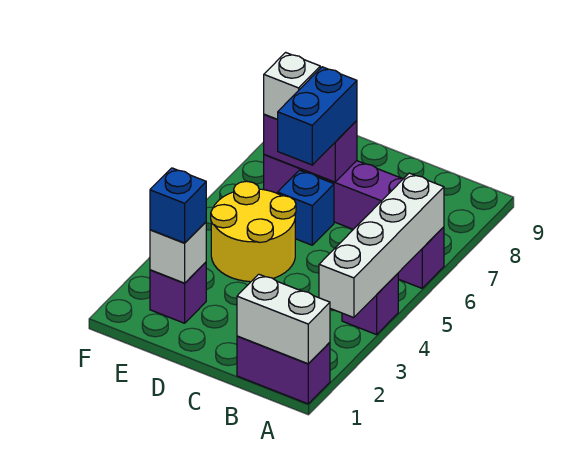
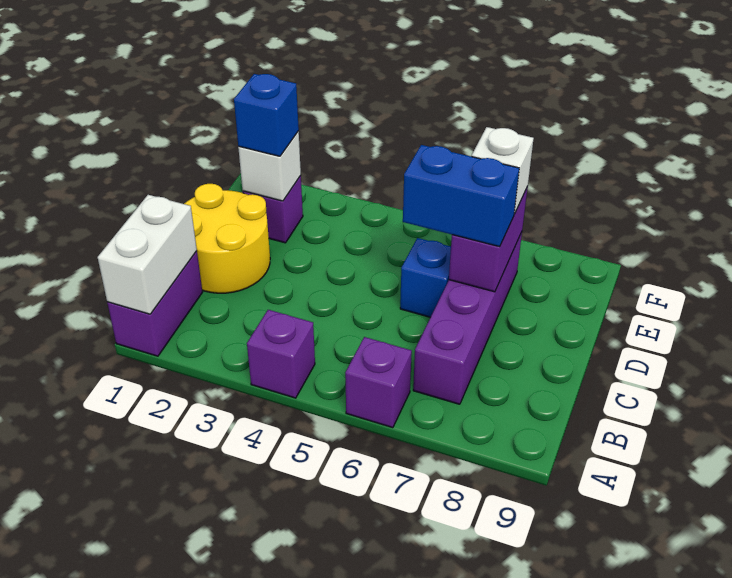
white brick A3:A6 level 2 -> none
yellow round brick D4:E5 level 1 -> yellow round brick C1:D2 level 1

